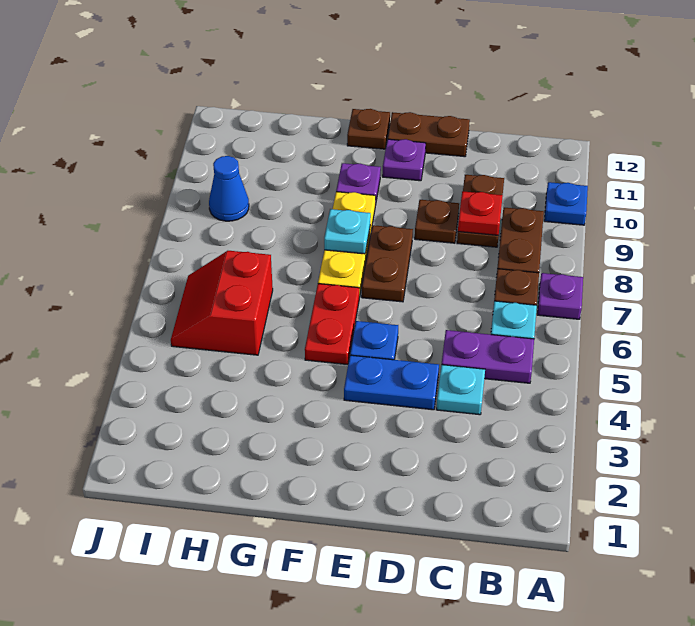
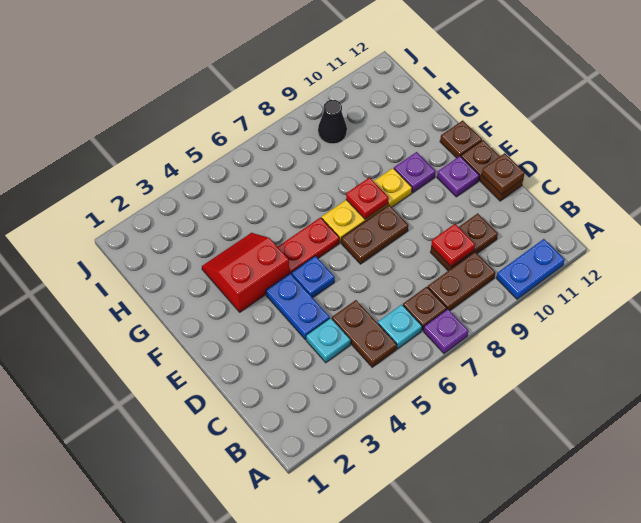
blue plate A10 level 1 -> blue plate A10:A11 level 1
purple plate B5:C5 level 1 -> brown plate B5:C5 level 1
brown plate D9 level 1 -> brown plate D12 level 2
cyan plate F8 level 2 -> red plate F8 level 2
red slope H5:I6 level 1 top H -> red slope F3:G4 level 1 top F
blue cone I9 level 1 -> black cone I9 level 1

